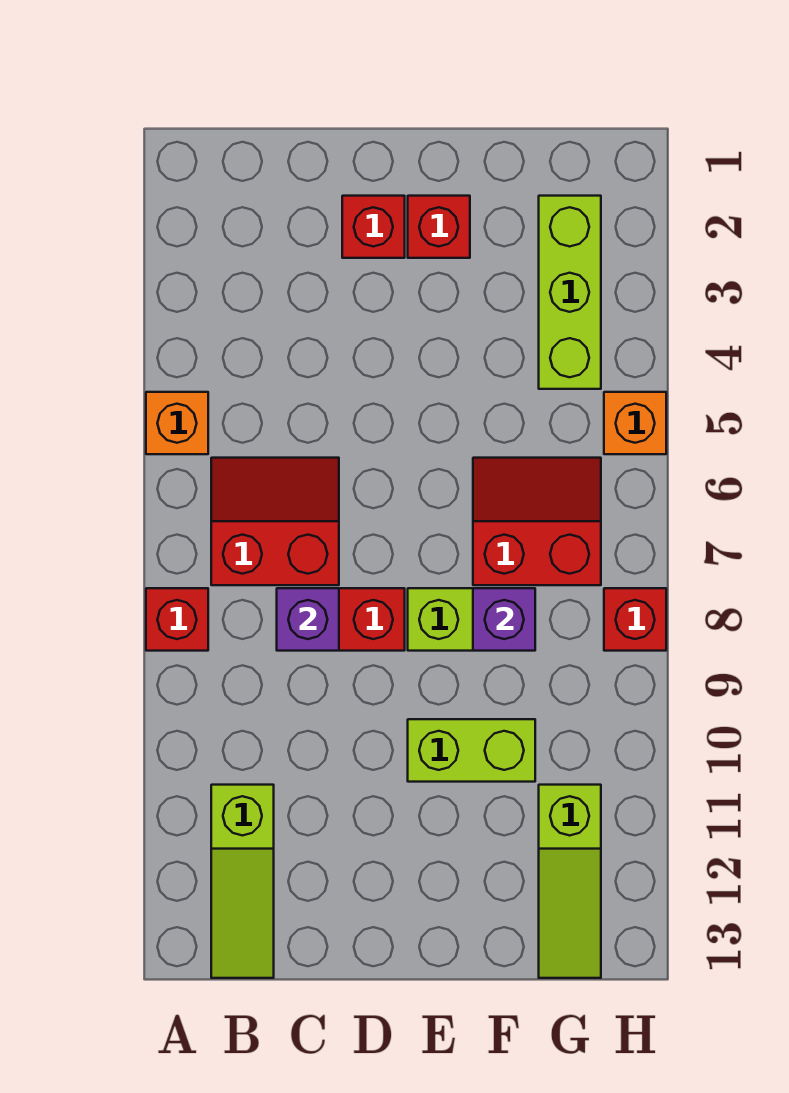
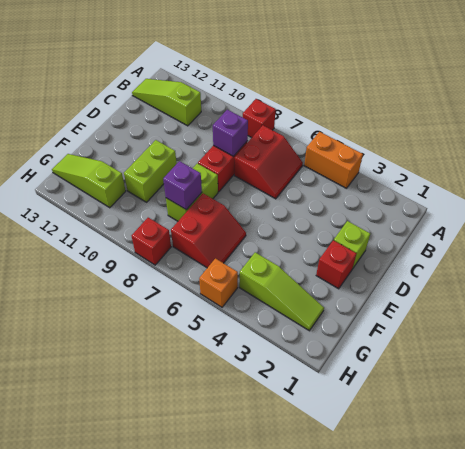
orange brick A5 level 1 -> orange brick A4:A5 level 1
red brick D2 level 1 -> lime brick D2 level 1
lime brick G2:G4 level 1 -> lime slope G2:G4 level 1 top 4

